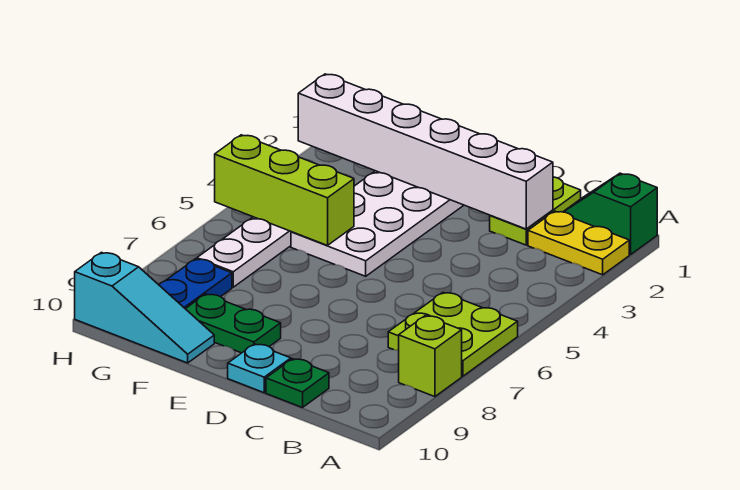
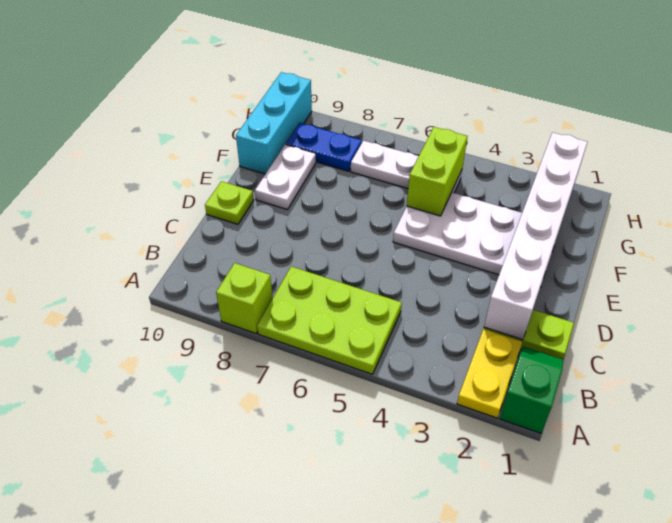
lime plate A6:B7 level 1 -> lime plate A5:B7 level 1
green plate C10 level 1 -> none
cyan plate D10 level 1 -> lime plate D10 level 1
green plate E9:F9 level 1 -> white plate E9:F9 level 1
lime brick F5:H5 level 2 -> lime brick F5:G5 level 2
cyan slope F10:H10 level 1 top H -> cyan brick F10:H10 level 1

